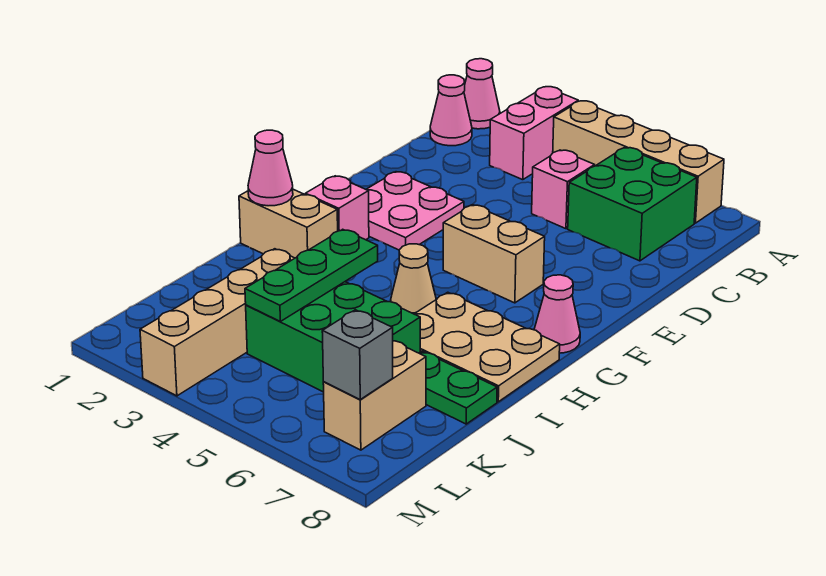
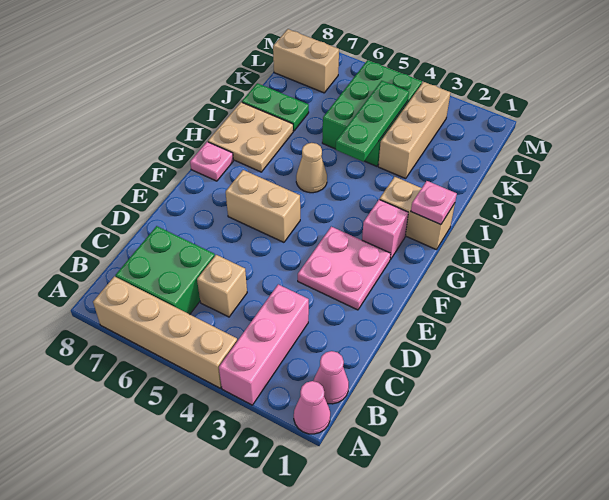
pink brick A3:B3 level 1 -> pink brick A3:C3 level 1
pink brick C5 level 1 -> tan brick C5 level 1
pink cone G8 level 1 -> pink plate G8 level 1
pink cone H1 level 2 -> pink plate H1 level 2
tan plate H6:I8 level 1 -> tan plate H7:I8 level 1
tan brick J3:M3 level 1 -> tan brick J3:L3 level 1
green brick J4:K6 level 1 -> green brick J4:L5 level 1
tan brick K7:L7 level 1 -> tan brick L7:L8 level 1
grey brick L7 level 2 -> none

